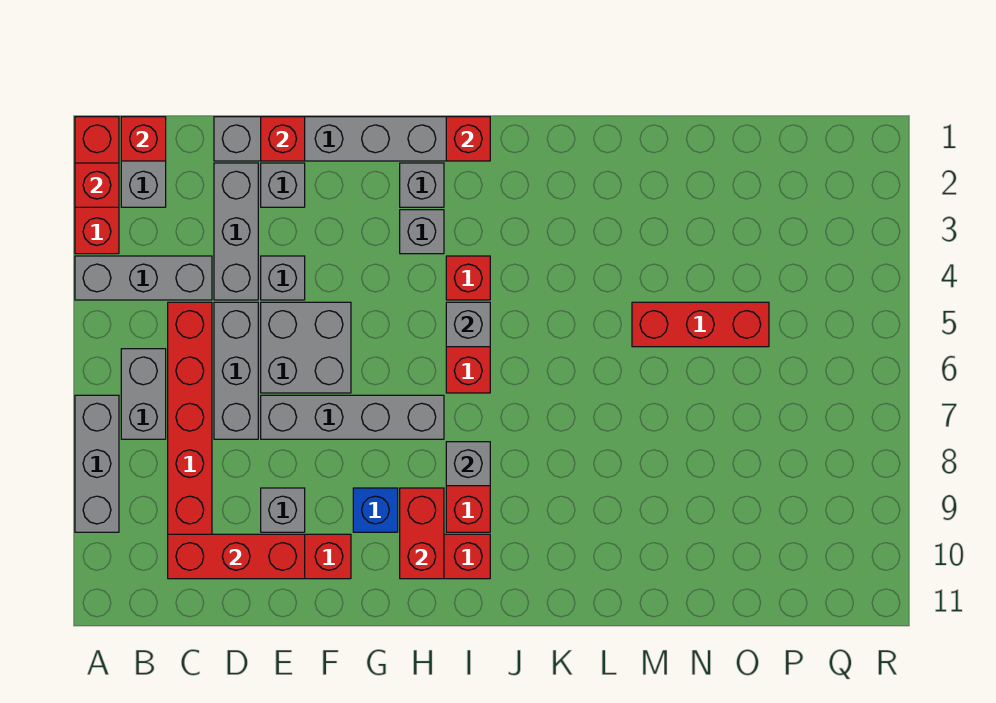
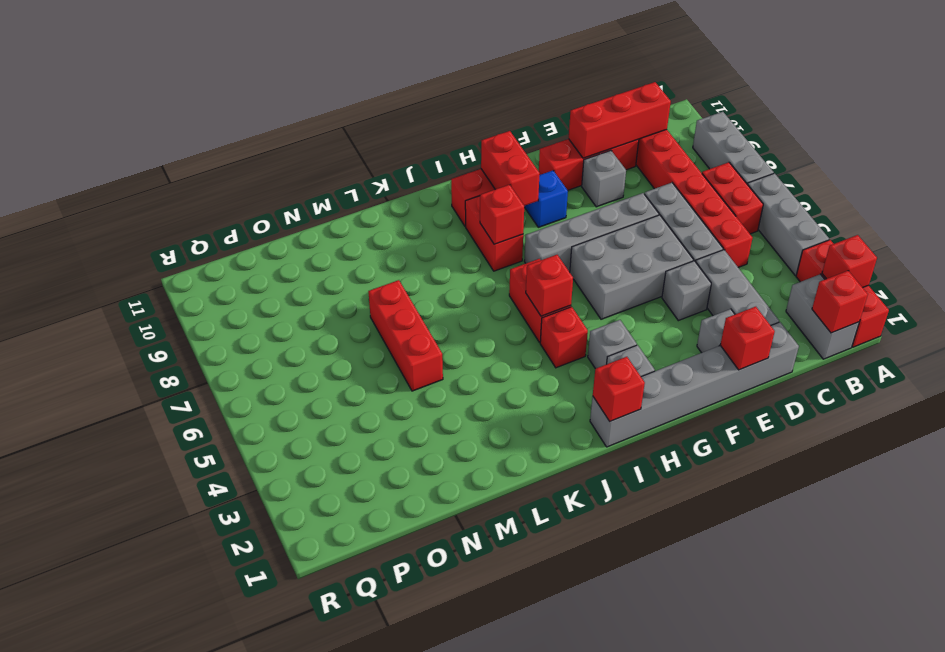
grey brick A4:C4 level 1 -> grey brick A4:A6 level 1
grey brick B6:B7 level 1 -> red brick B6:B7 level 1
grey brick E5:F6 level 1 -> grey brick E5:G6 level 1
grey brick I5 level 2 -> red brick I5 level 2
grey brick I8 level 2 -> red brick I8 level 2
red brick M5:O5 level 1 -> red brick M5:M7 level 1

